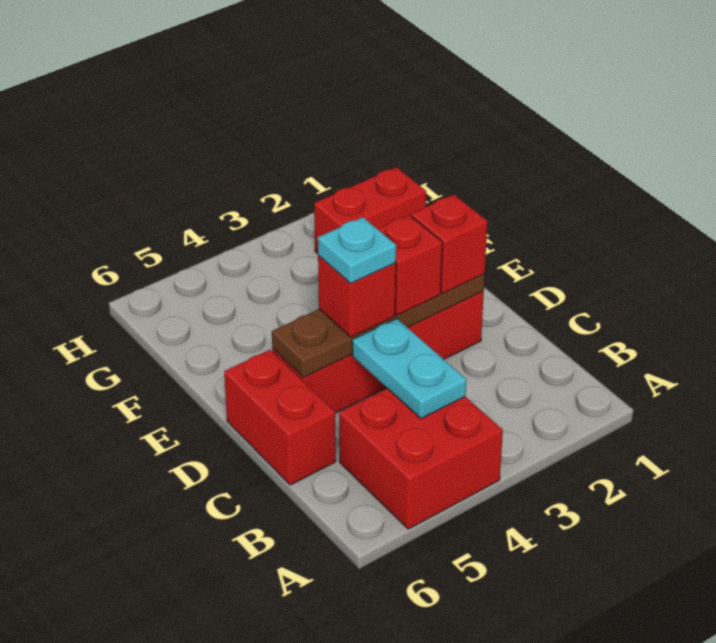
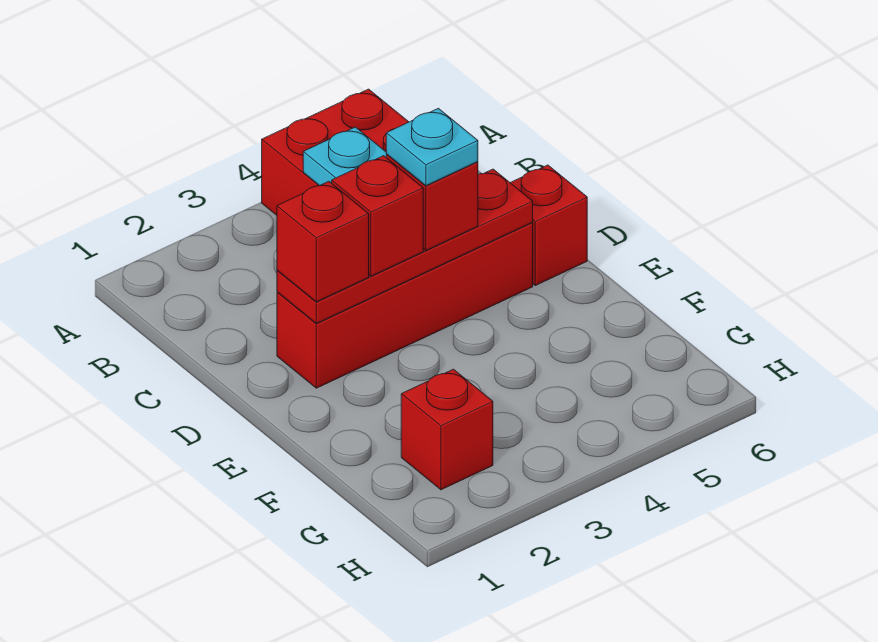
red brick C6:D6 level 1 -> red brick D6 level 1
brown plate D2:D5 level 2 -> red plate D2:D5 level 2
red brick G1:G2 level 1 -> red brick G2 level 1

